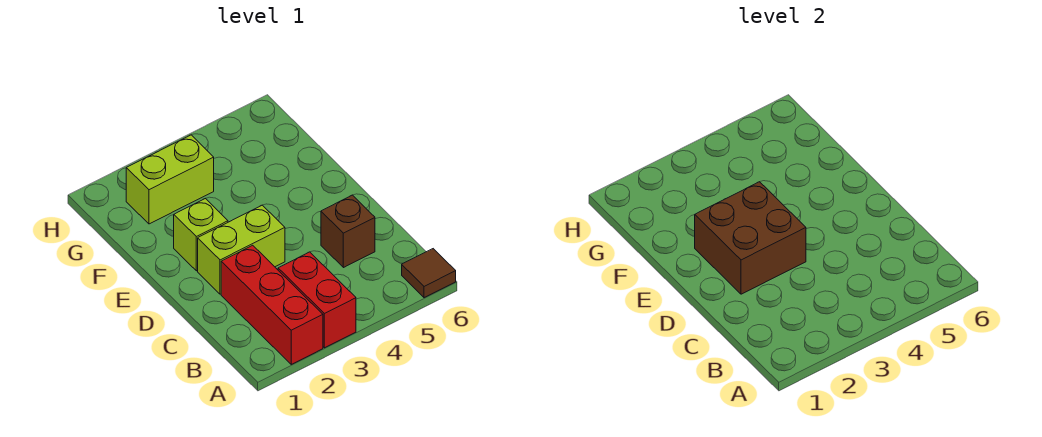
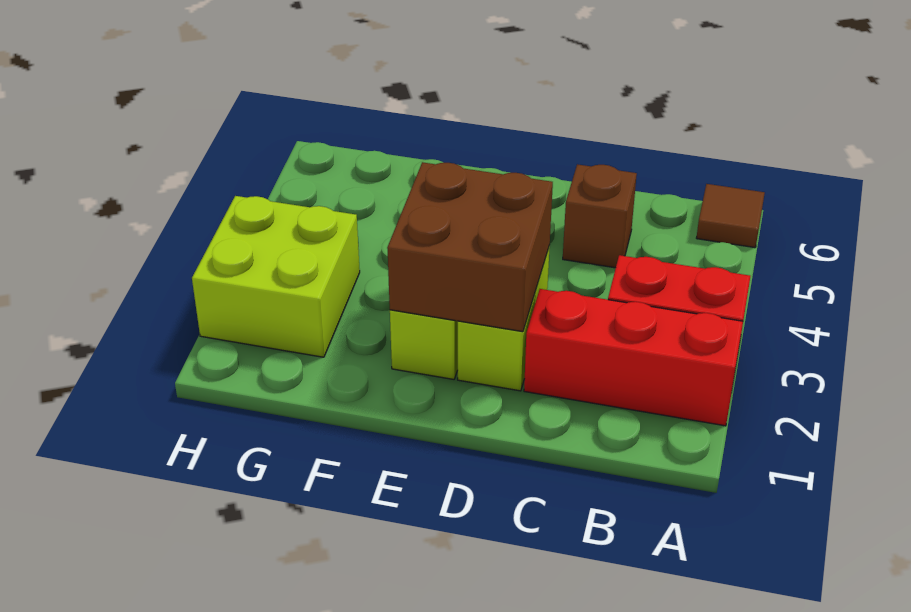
lime brick G2:G3 level 1 -> lime brick G2:H3 level 1

